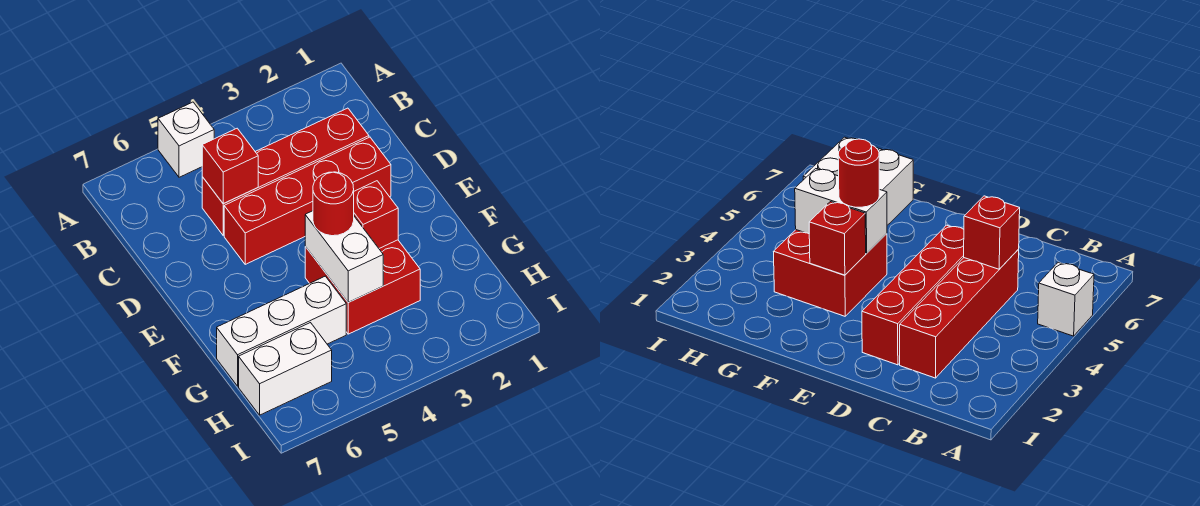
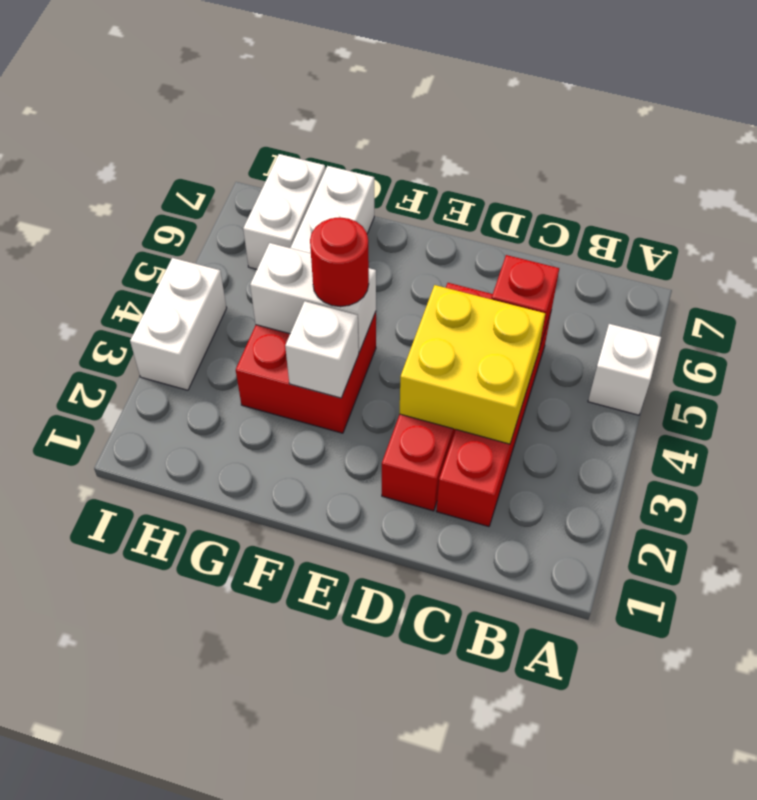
none -> yellow brick C3:D4 level 2
red brick F3 level 2 -> white brick F3 level 2
none -> white brick I3:I4 level 1

